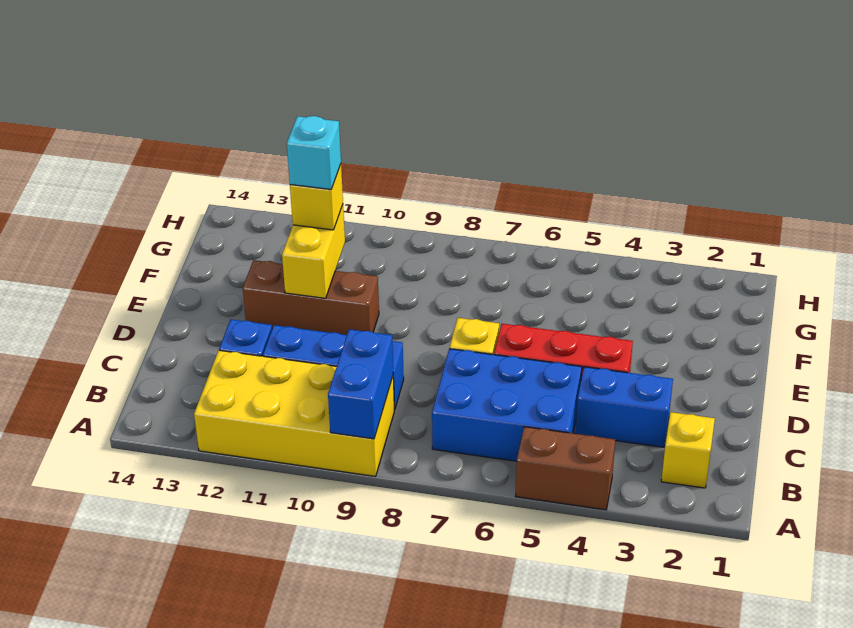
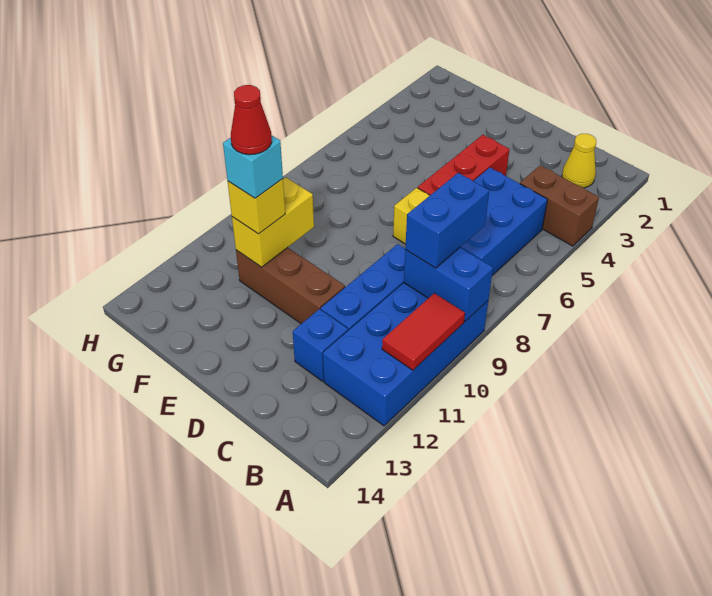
brown brick A4:A5 level 1 -> brown brick A4:B4 level 1
yellow brick A9:B12 level 1 -> blue brick A9:B12 level 1
none -> red tile A10:A11 level 2
yellow brick B2 level 1 -> yellow cone B2 level 1
blue brick C3:C4 level 1 -> blue brick B8:B9 level 3
brown brick E10:E12 level 1 -> brown brick D11:F11 level 1
yellow brick E11:F11 level 2 -> yellow brick F10:F11 level 2
none -> red cone F11 level 5

